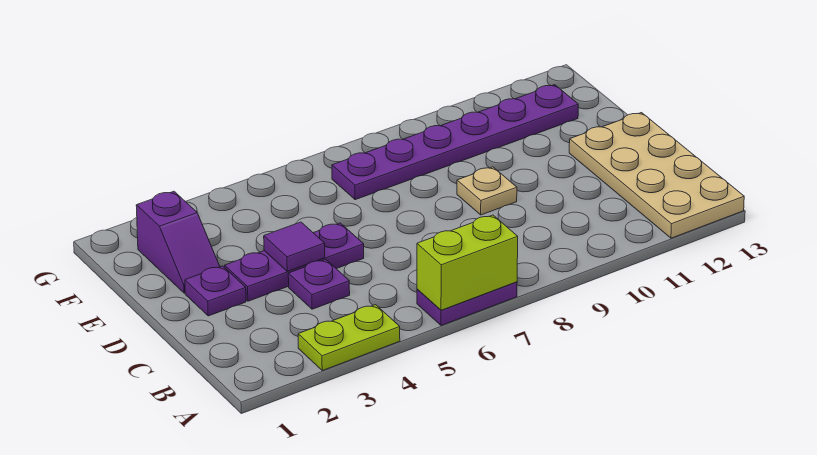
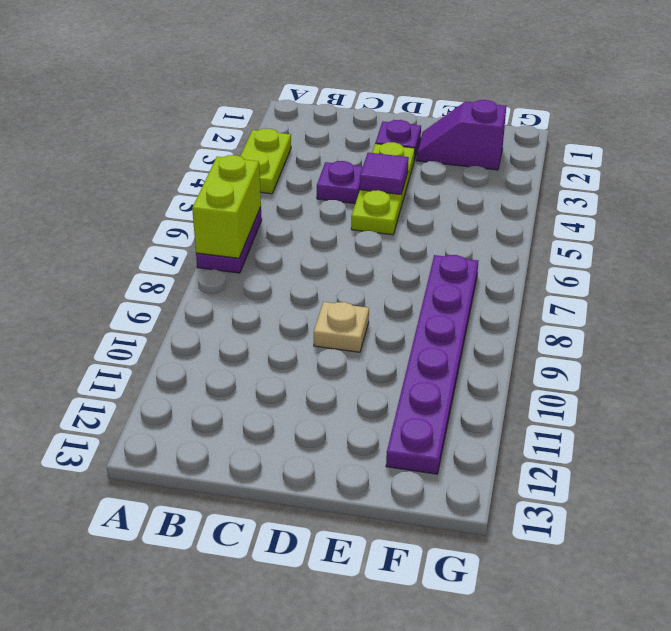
tan plate A12:D13 level 1 -> none
purple plate D3:D5 level 1 -> lime plate D3:D5 level 1

